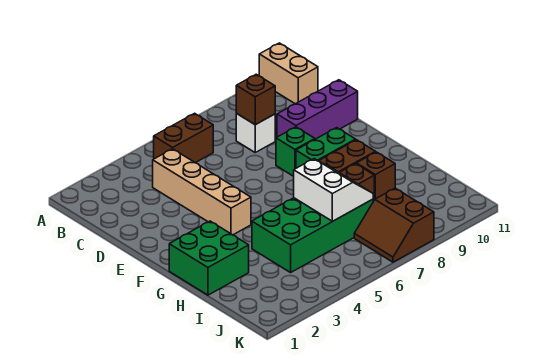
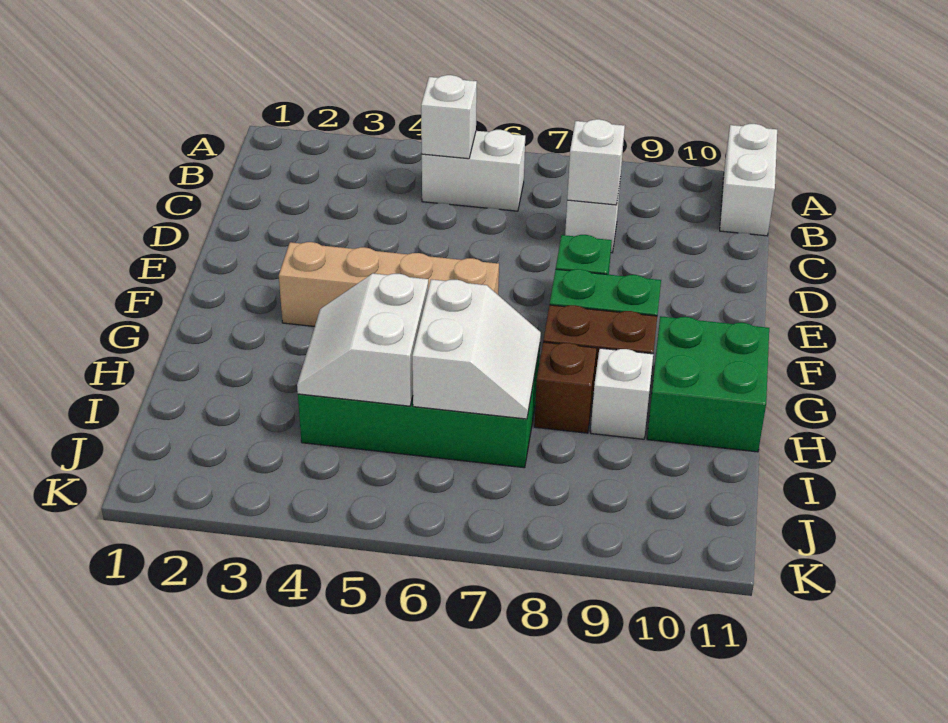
tan brick A11:B11 level 1 -> white brick A11:B11 level 1
brown brick B5:B6 level 1 -> white brick B5:B6 level 1
none -> white brick B5 level 2
tan brick C4:F4 level 1 -> tan brick F3:F6 level 1
brown brick C8 level 2 -> white brick C8 level 2
purple brick D9:D11 level 1 -> none
green brick G1:H2 level 1 -> green brick G10:H11 level 1
none -> white slope H4:I5 level 2 top 5
brown brick H9 level 1 -> white brick H9 level 1
brown slope J7:K8 level 1 top 8 -> none

